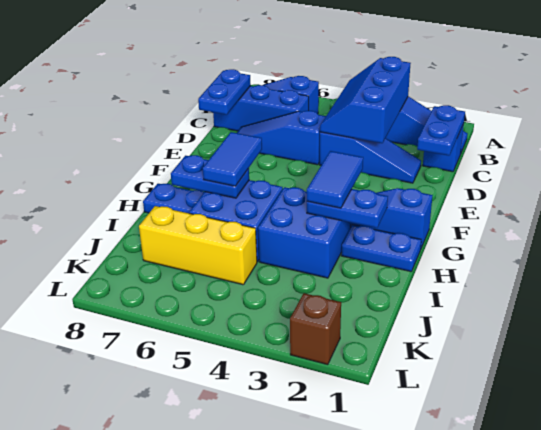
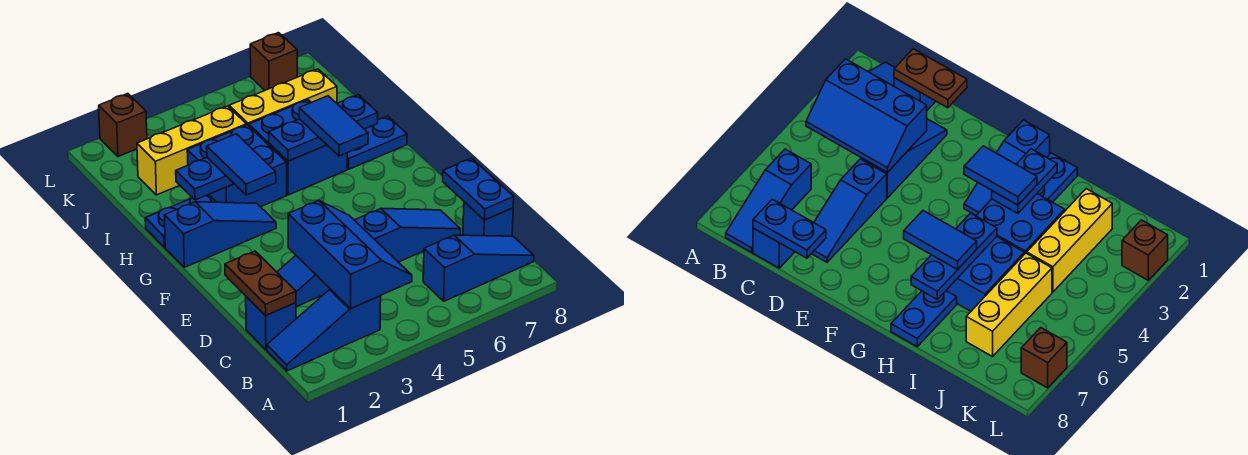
blue plate C1:D1 level 2 -> brown plate C1:D1 level 2
blue brick C6:C8 level 1 -> blue brick C8 level 1
blue plate H6:H7 level 2 -> blue plate H5:H7 level 2
none -> yellow brick J2:J4 level 1
none -> brown brick L7 level 1

